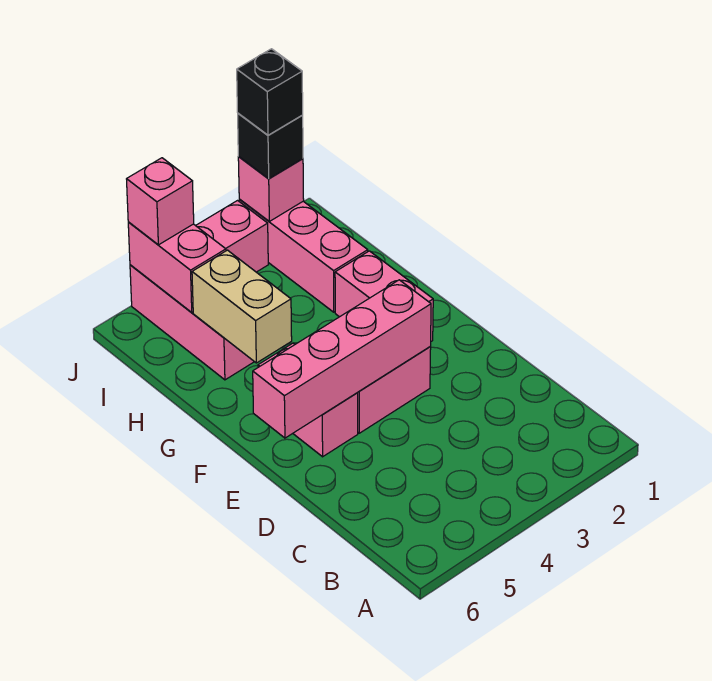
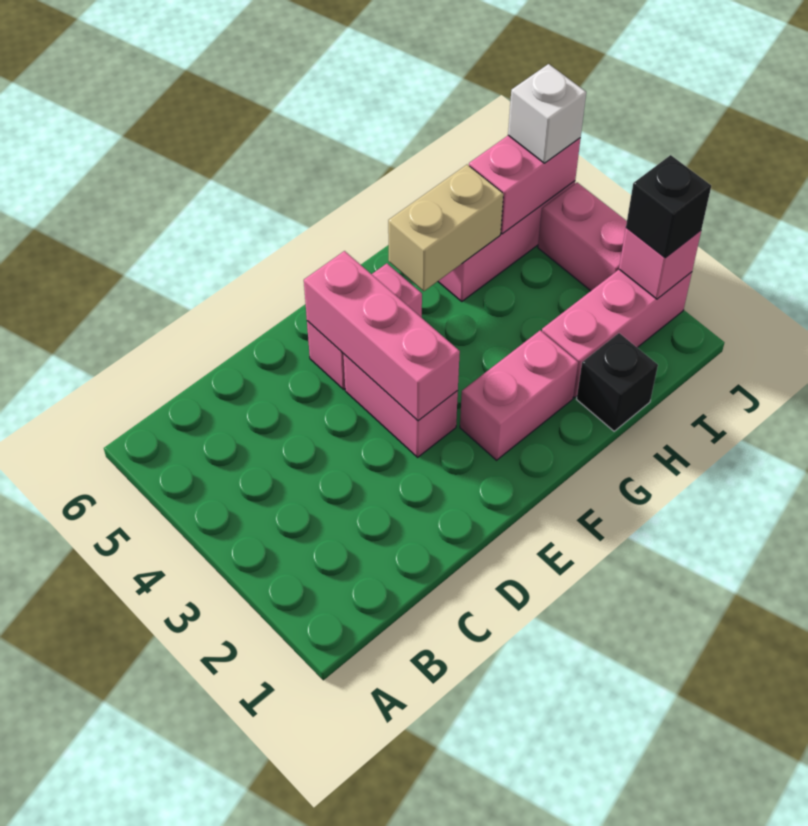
pink brick E3:E6 level 2 -> pink brick E3:E5 level 2
black brick J2 level 4 -> black brick H1 level 1
pink brick J5 level 3 -> white brick J5 level 3

